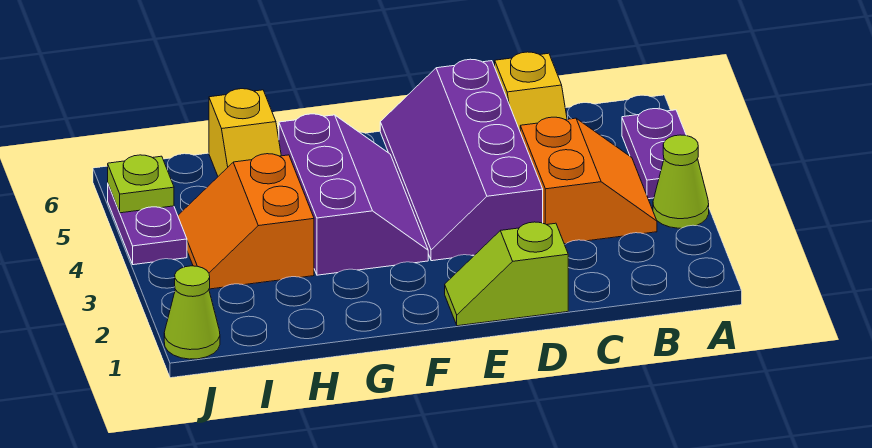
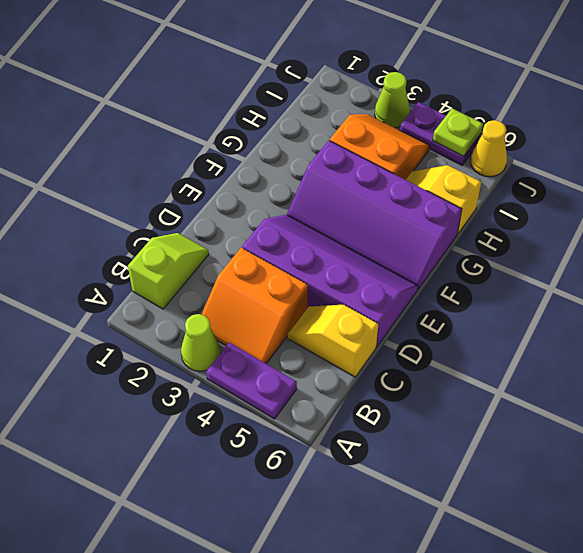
lime slope D1:E1 level 1 top D -> lime slope B1:C1 level 1 top B
purple slope F3:G5 level 1 top G -> purple slope F3:G6 level 1 top G
lime cone J1 level 1 -> lime cone J3 level 1
none -> yellow cone J6 level 1

